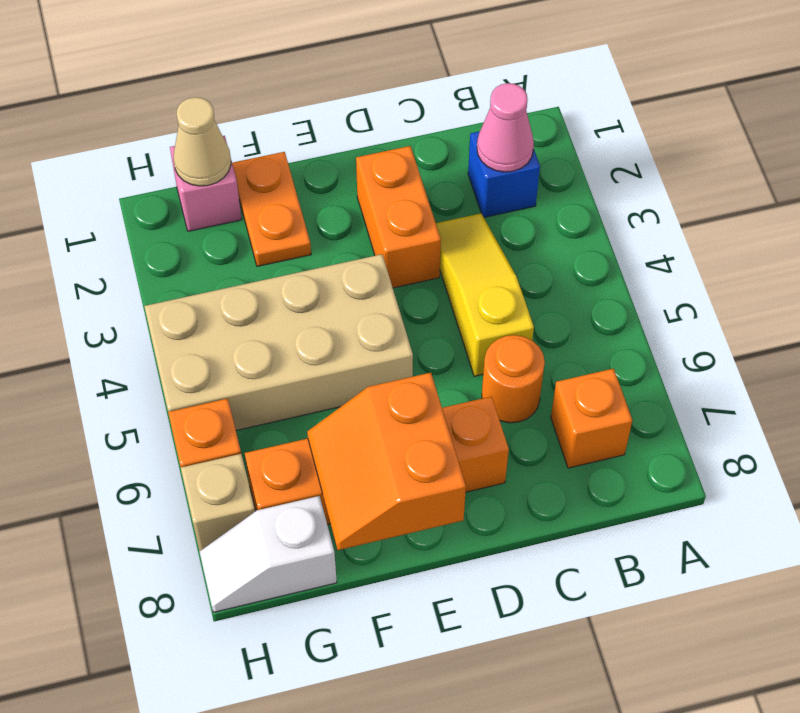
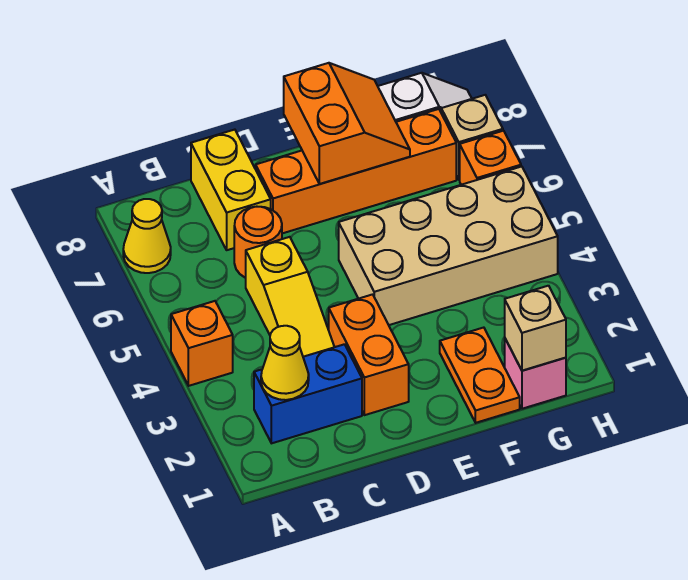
none -> yellow cone A7 level 1
blue brick B2 level 1 -> blue brick B2:C2 level 1
pink cone B2 level 2 -> yellow cone B2 level 2
orange brick B7 level 1 -> orange brick A4 level 1
none -> yellow brick C7:C8 level 1
tan cone G1 level 2 -> tan brick G1 level 2

